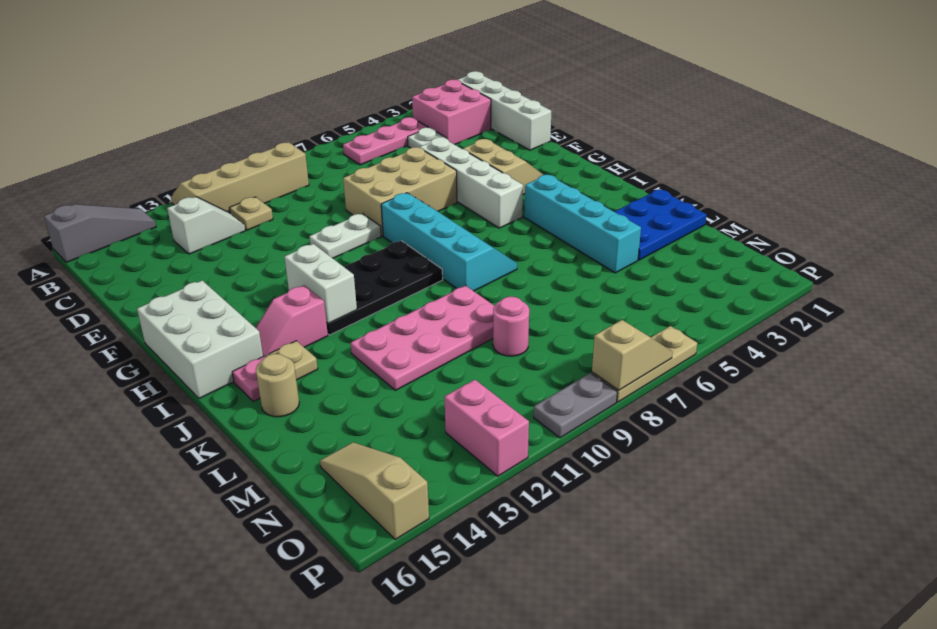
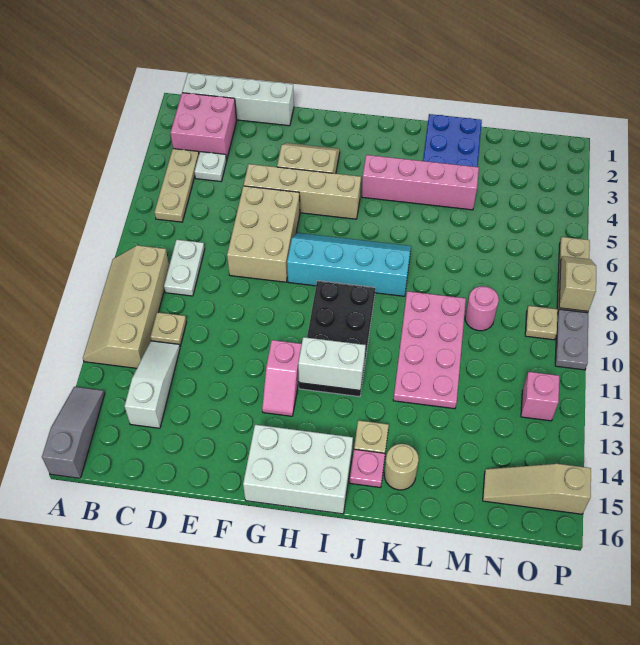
pink plate B4:B6 level 1 -> tan plate B4:B6 level 1
white slope C12:C13 level 1 top 13 -> white slope C12:C14 level 1 top 14
white brick E5:H5 level 1 -> tan brick E5:H5 level 1
white plate F9:F10 level 1 -> white plate C8:C9 level 1
cyan brick I4:L4 level 1 -> pink brick I4:L4 level 1
pink slope I13:I14 level 1 top 13 -> pink slope G12:G13 level 1 top 12
none -> tan plate O9 level 1
pink brick O12:P12 level 1 -> pink brick O12 level 1

